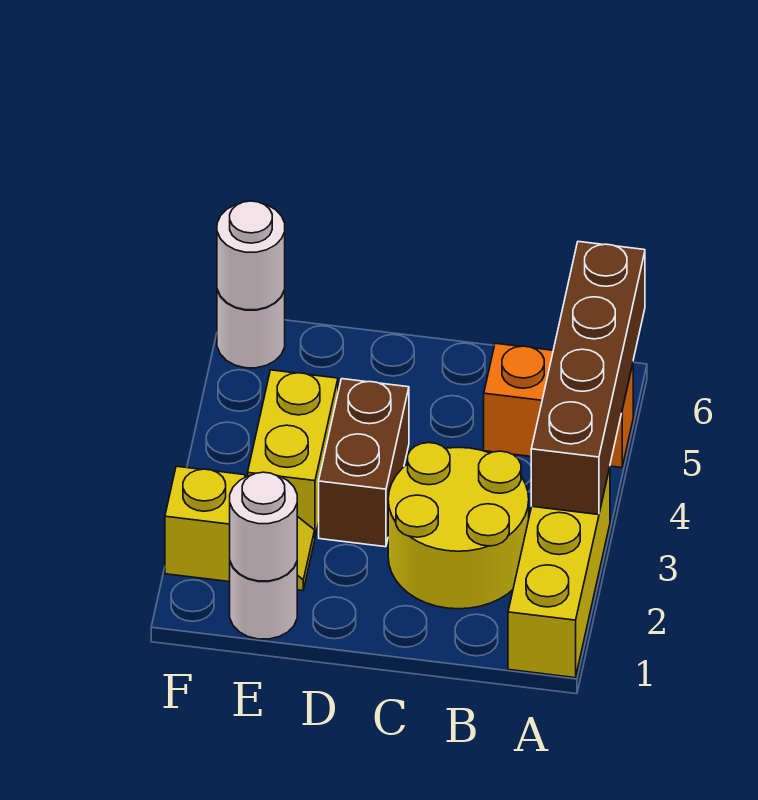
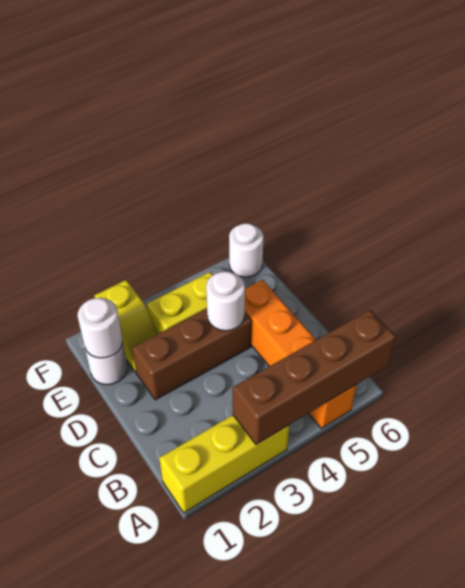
orange brick A5:B5 level 1 -> orange brick A5:D5 level 1
yellow round brick B2:C3 level 1 -> none
brown brick D3:D4 level 1 -> brown brick D2:D4 level 1
white round brick F6 level 2 -> white round brick D4 level 2

